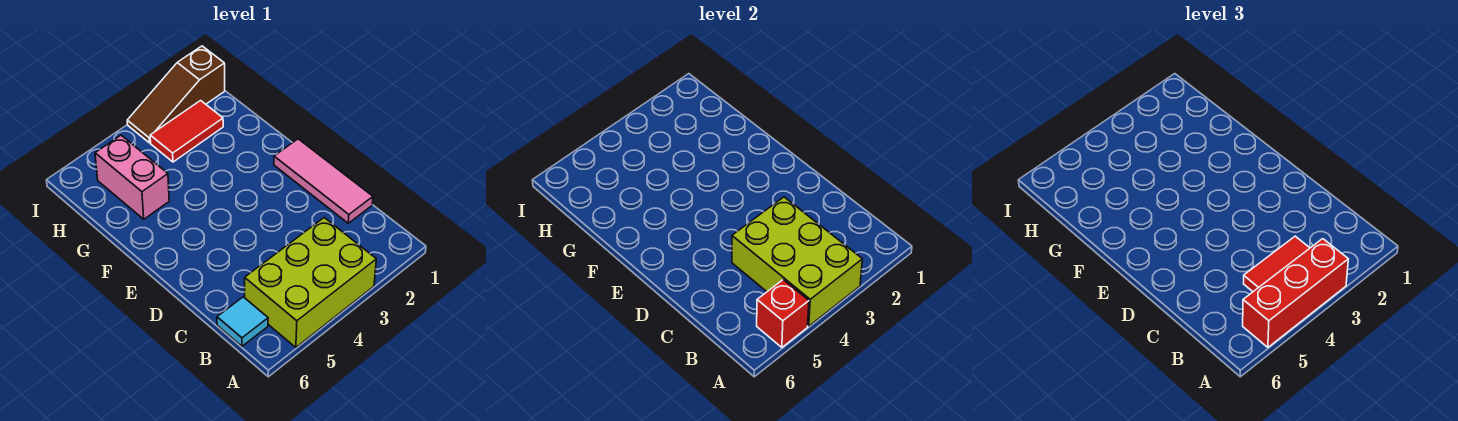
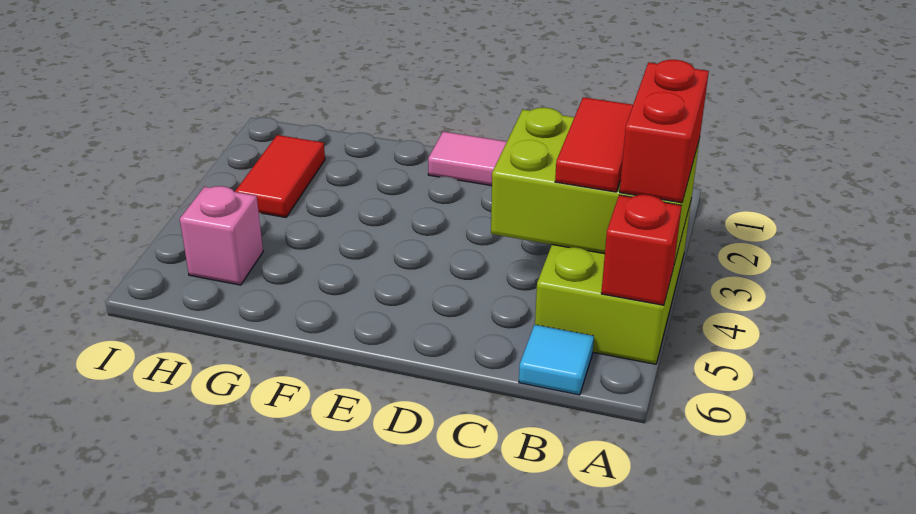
red brick A3:A5 level 3 -> red brick A3:A4 level 3
pink brick G5:H5 level 1 -> pink brick H5 level 1
brown slope I1:I3 level 1 top 1 -> none

